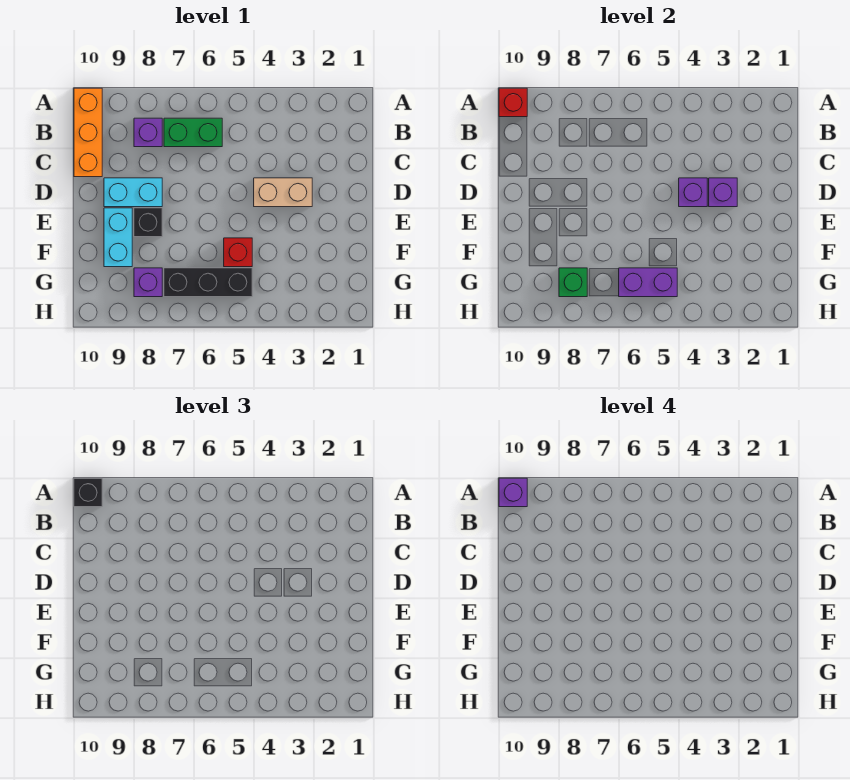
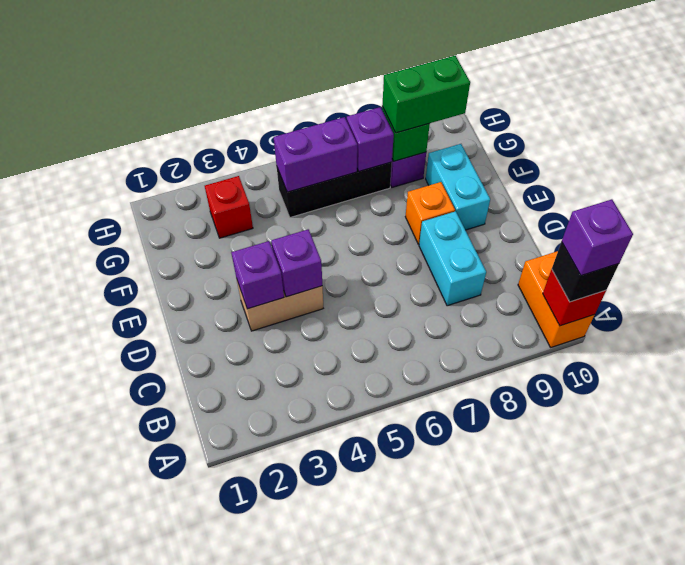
orange brick A10:C10 level 1 -> orange brick A10:B10 level 1
green brick B6:B7 level 1 -> green brick G8:G9 level 3
purple brick B8 level 1 -> purple brick G7 level 2
cyan brick D8:D9 level 1 -> cyan brick C8:D8 level 1
black brick E8 level 1 -> orange brick E8 level 1
red brick F5 level 1 -> red brick G3 level 1

